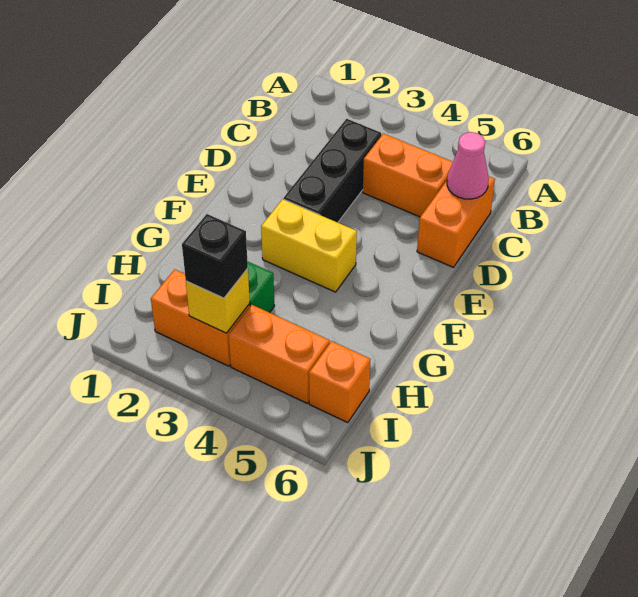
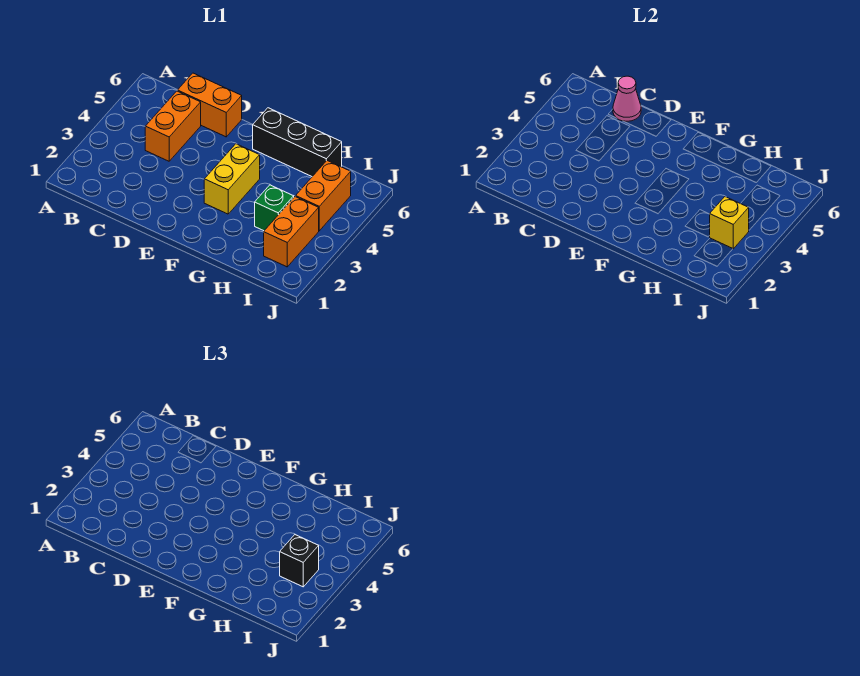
black brick C3:E3 level 1 -> black brick F6:H6 level 1
orange brick I6 level 1 -> none

